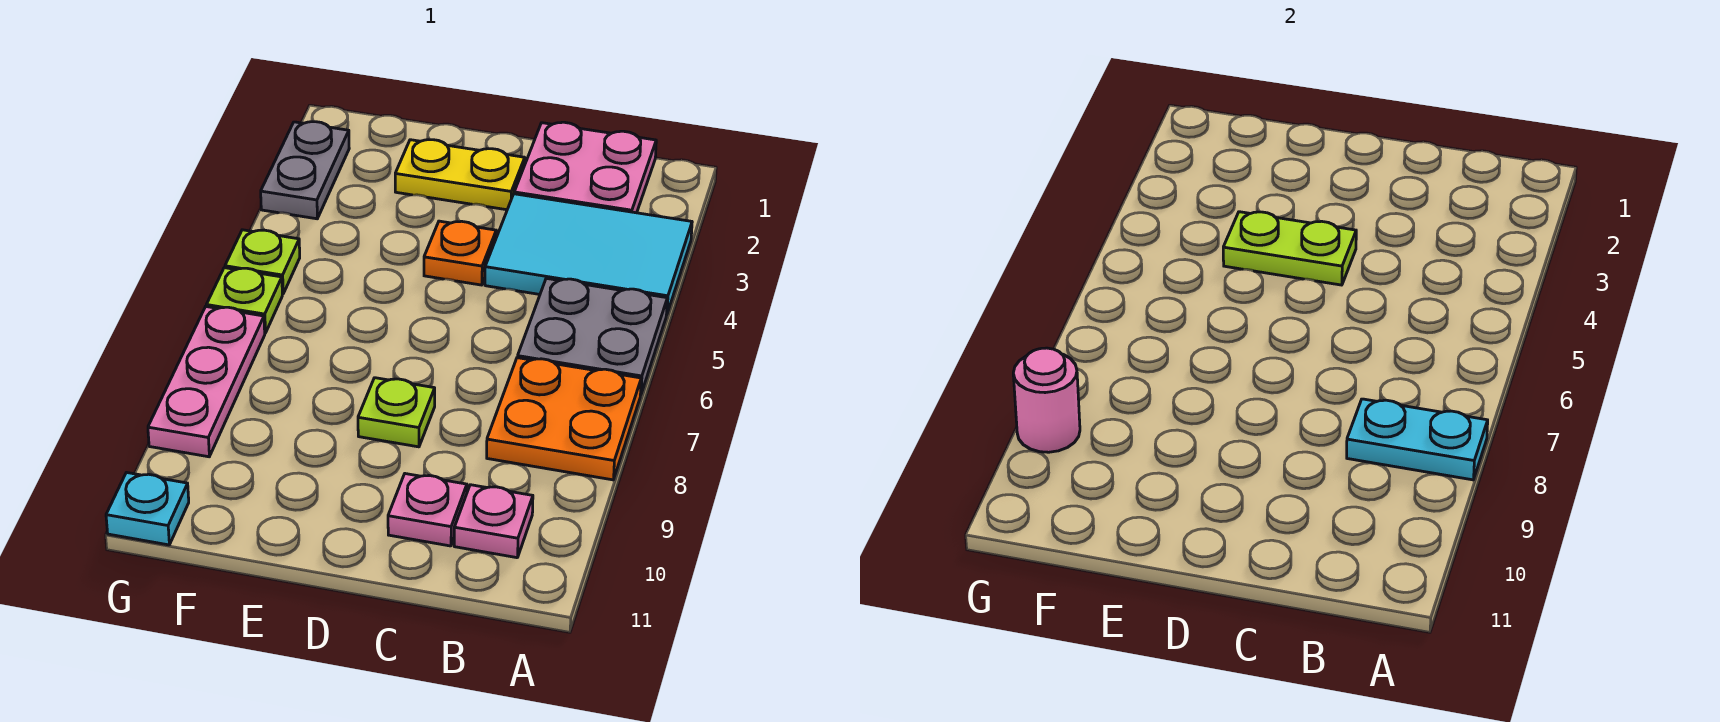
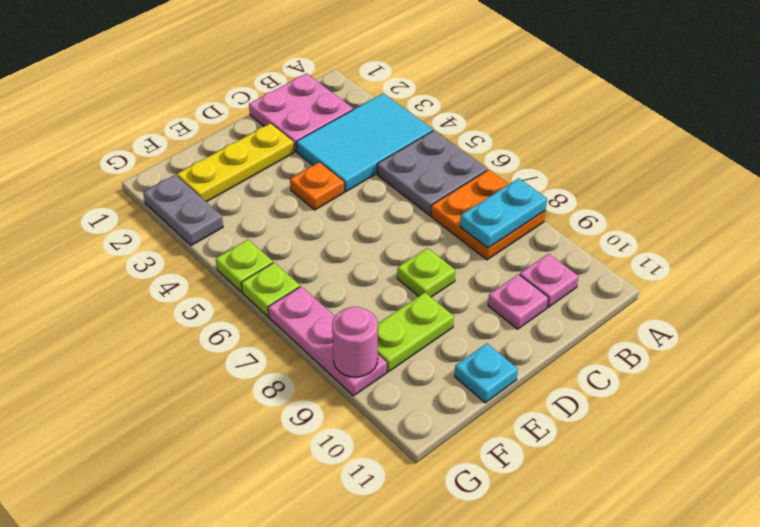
yellow plate D2:E2 level 1 -> yellow plate D2:F2 level 1
lime plate D4:E4 level 2 -> lime plate E9:F9 level 1
cyan plate G11 level 1 -> cyan plate E11 level 1

